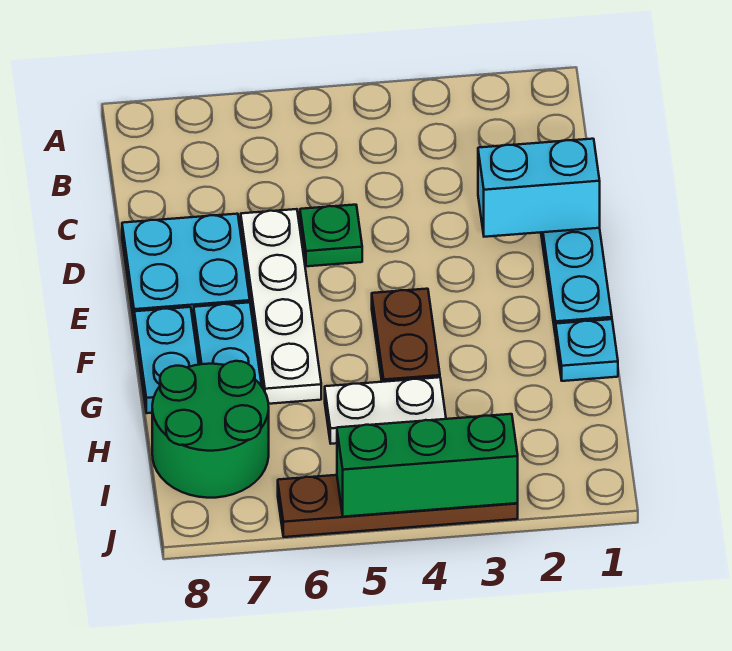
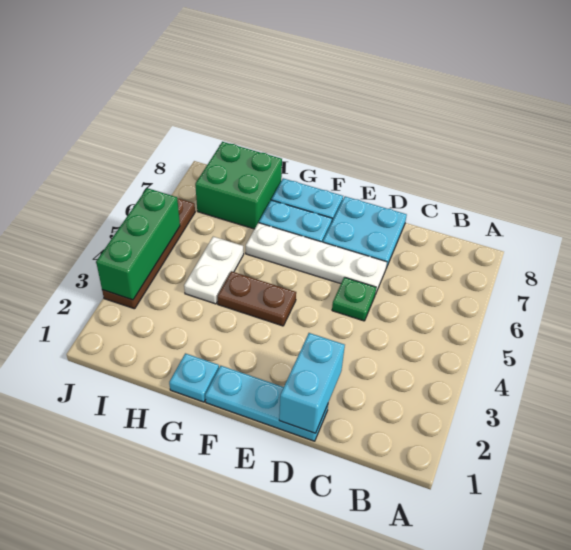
green round brick H7:I8 level 1 -> green brick H7:I8 level 1

